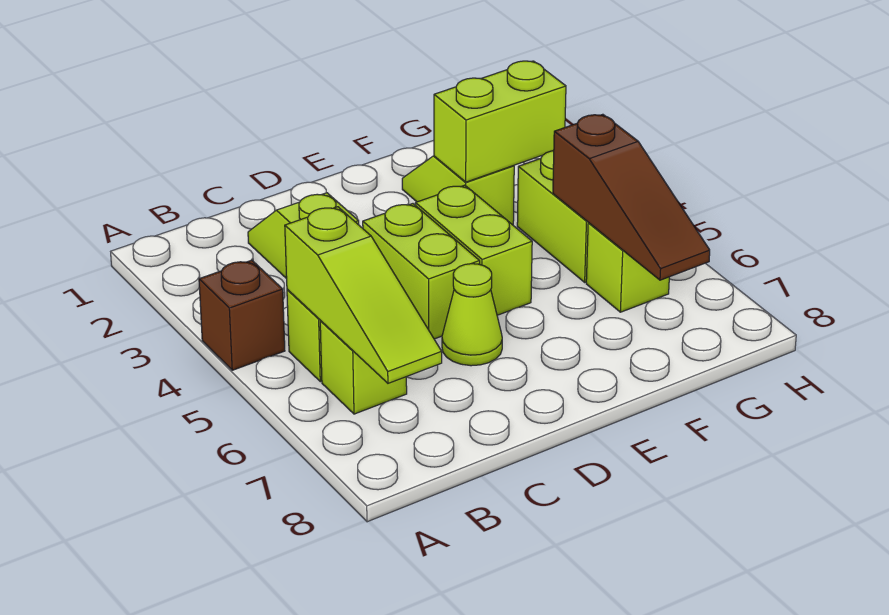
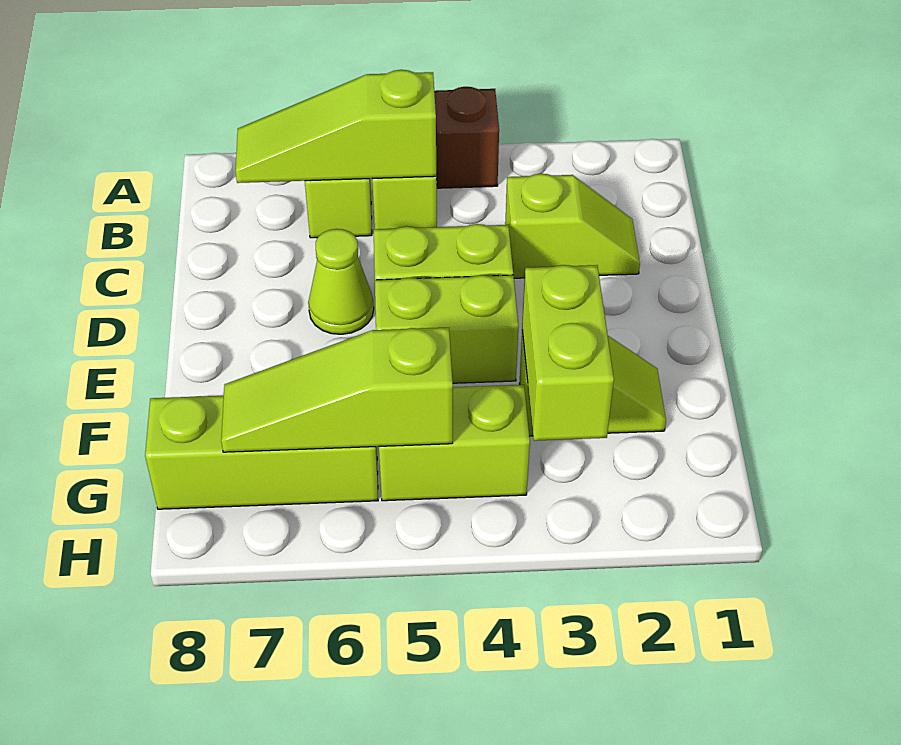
brown slope G5:G7 level 2 top 5 -> lime slope G5:G7 level 2 top 5
lime brick G6 level 1 -> lime brick G6:G8 level 1

